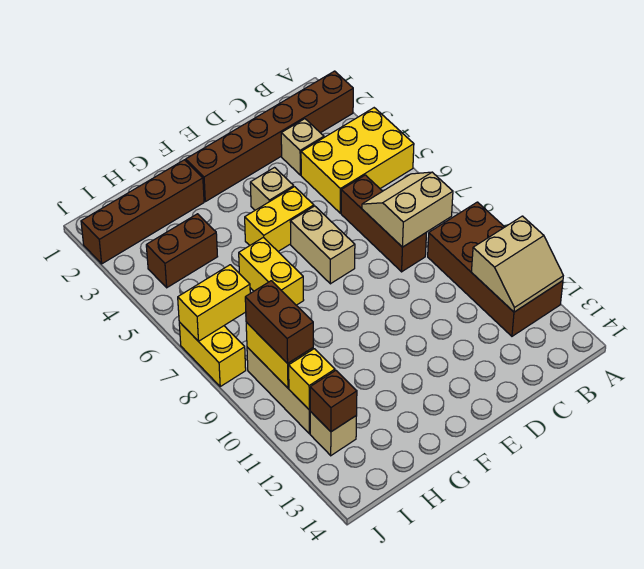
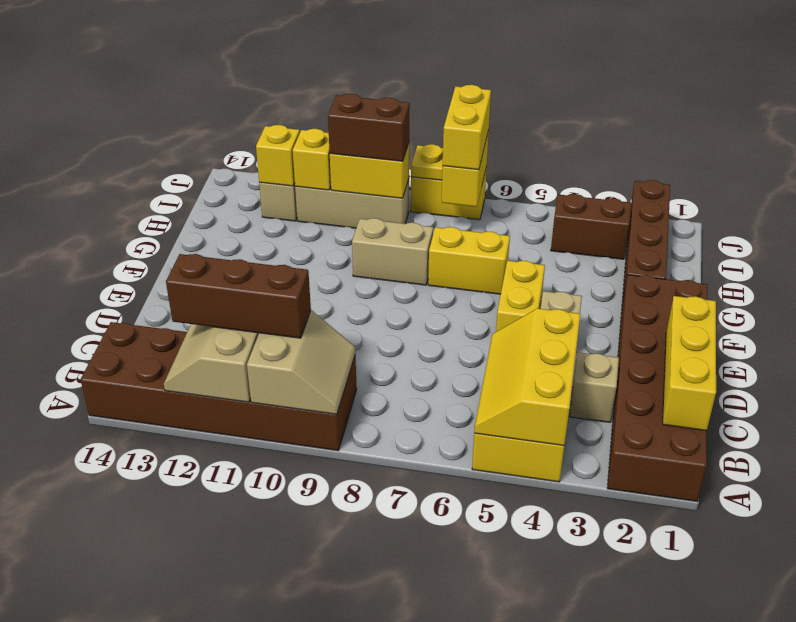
brown brick A2:F2 level 1 -> brown brick A1:F2 level 1
none -> yellow slope A4:C5 level 2 top 4
brown brick A9:B12 level 1 -> brown brick A9:B14 level 1
none -> yellow brick B1:D1 level 2
tan slope B7:C8 level 2 top 8 -> tan slope A9:B10 level 2 top 10
brown brick C6:C8 level 1 -> brown brick B10:B12 level 3
tan brick E6:E7 level 1 -> tan brick G8:G9 level 1
brown brick H4:I4 level 1 -> brown brick I3:I4 level 1
none -> yellow brick I7:J7 level 3
brown brick I12 level 2 -> yellow brick I12 level 2
none -> yellow plate J8 level 2

